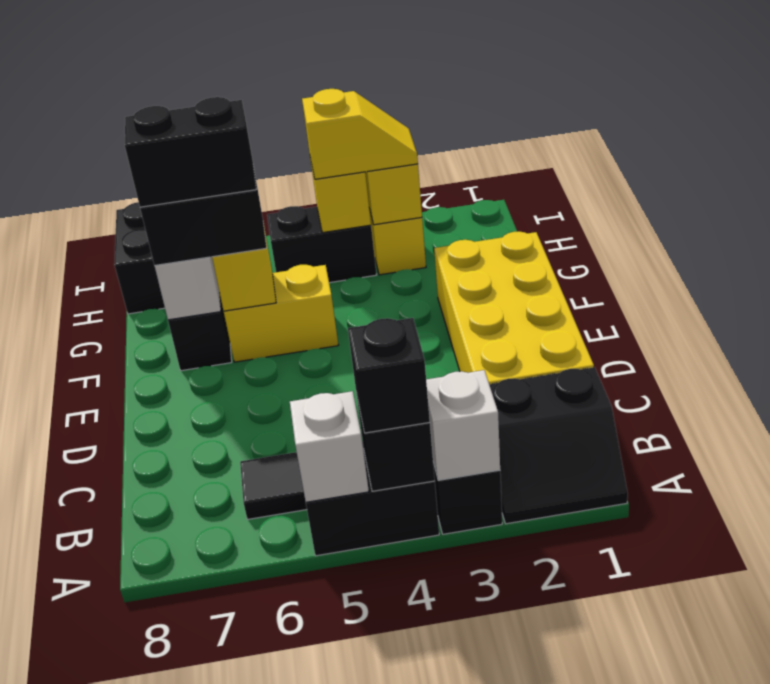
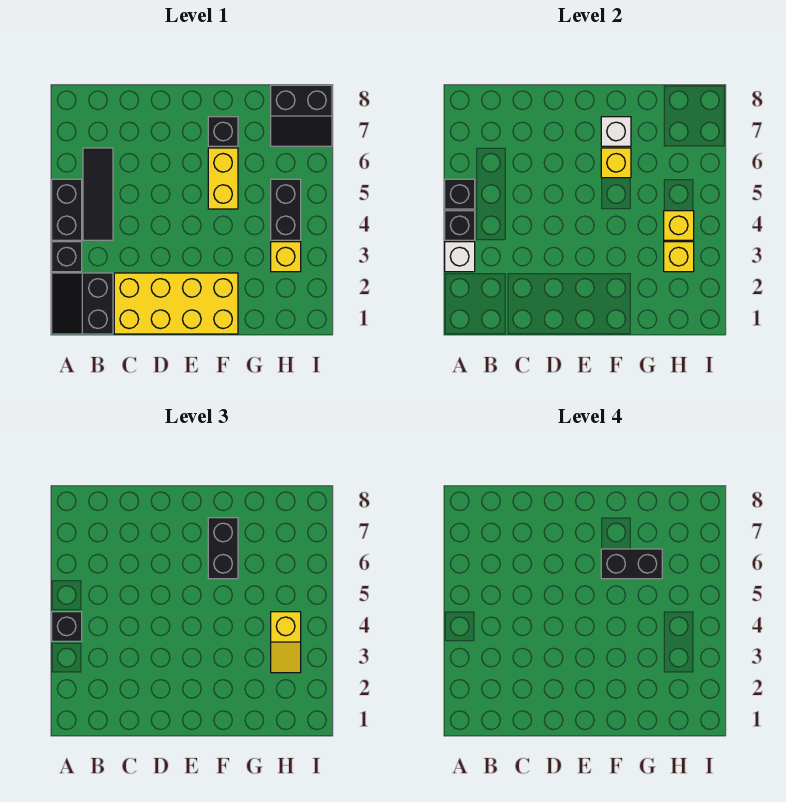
white brick A5 level 2 -> black brick A5 level 2
black brick F6:F7 level 4 -> black brick F6:G6 level 4

